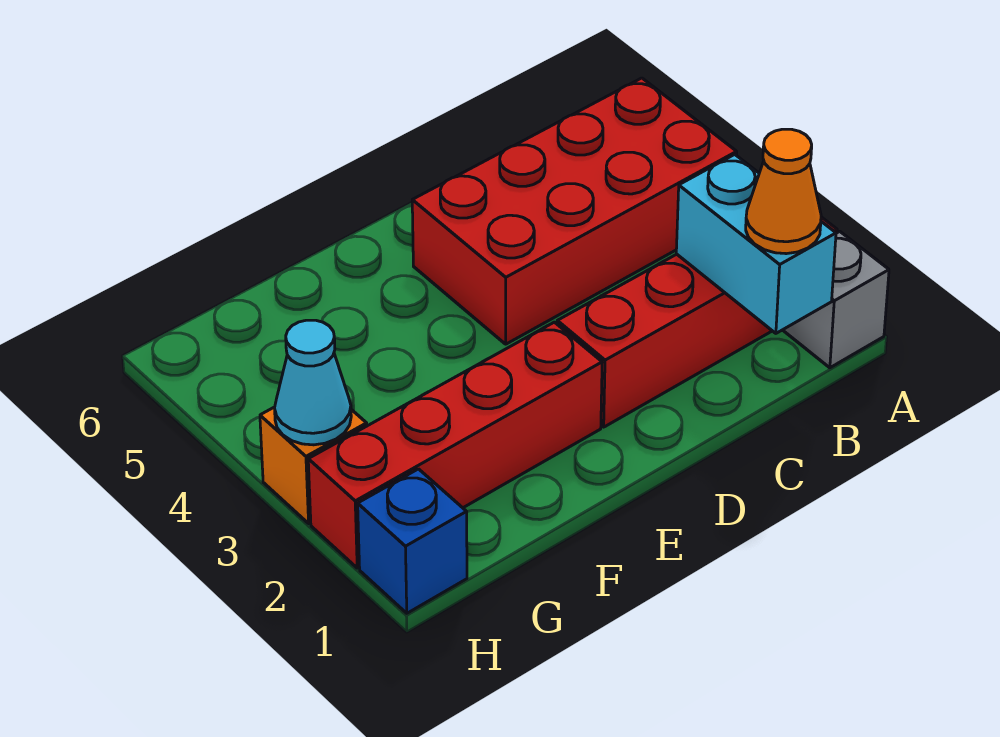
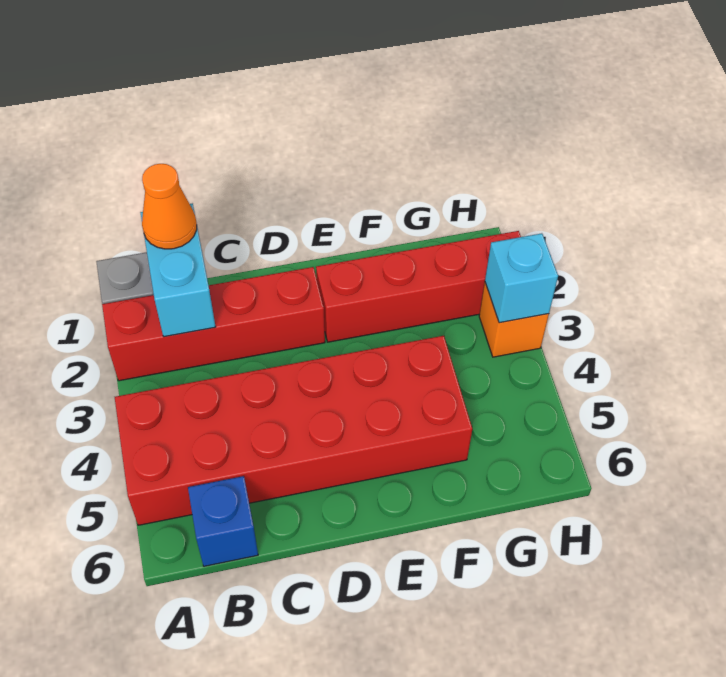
red brick A4:D5 level 1 -> red brick A4:F5 level 1
blue brick H1 level 1 -> blue brick B6 level 1
cyan cone H3 level 2 -> cyan brick H3 level 2

